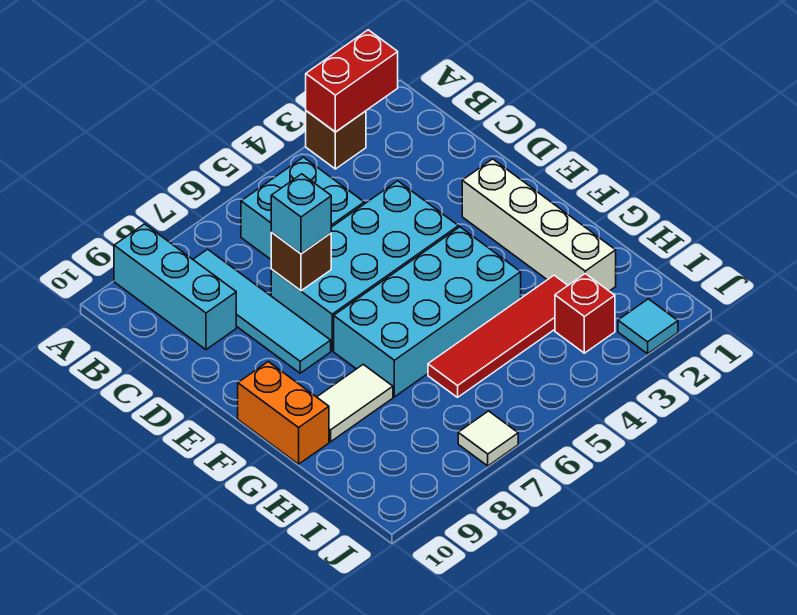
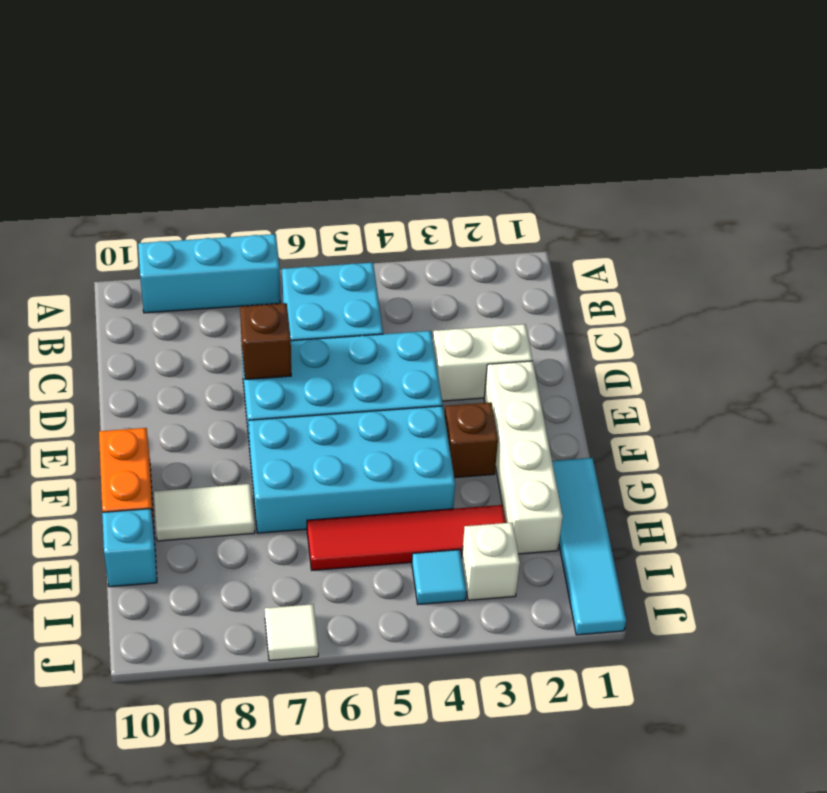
red brick A2:A3 level 2 -> none
brown brick A3 level 1 -> brown brick F3 level 1
cyan brick A9:C9 level 1 -> cyan brick A7:A9 level 1
cyan tile B8:E8 level 1 -> cyan tile G1:J1 level 1
none -> white brick D2:D3 level 1
cyan brick D7 level 3 -> cyan brick H10 level 1
red brick I3 level 1 -> white brick I3 level 1
cyan tile J2 level 1 -> cyan tile I4 level 1

